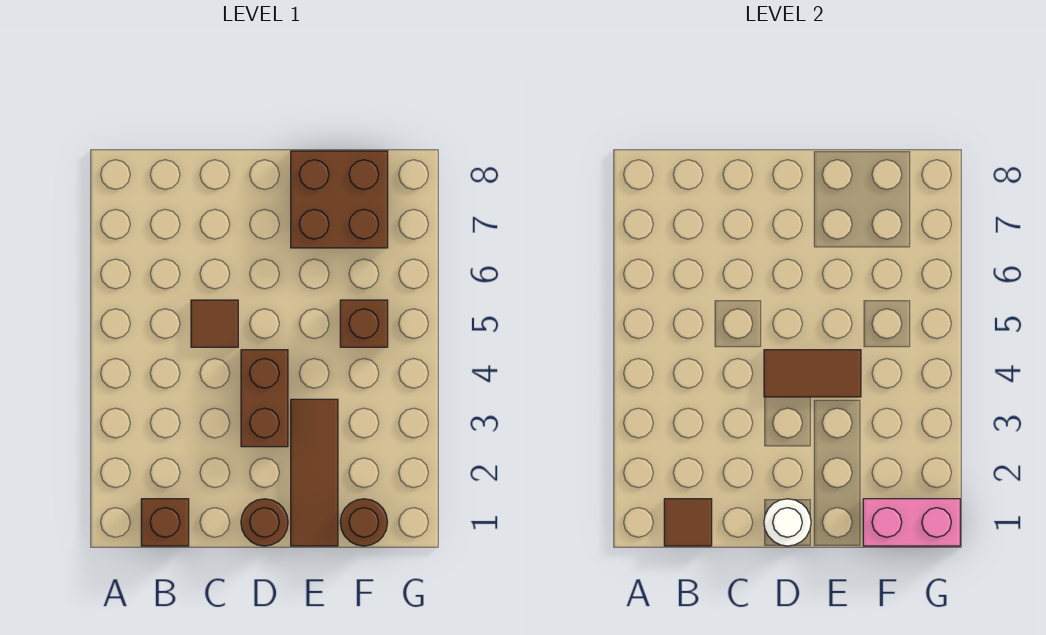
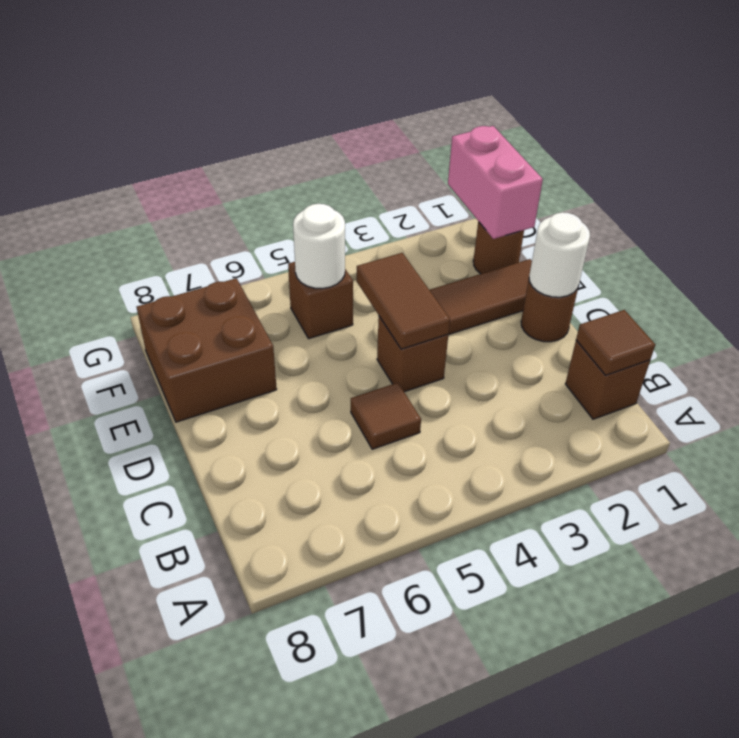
brown brick D3:D4 level 1 -> brown brick D4 level 1
none -> white round brick F5 level 2

